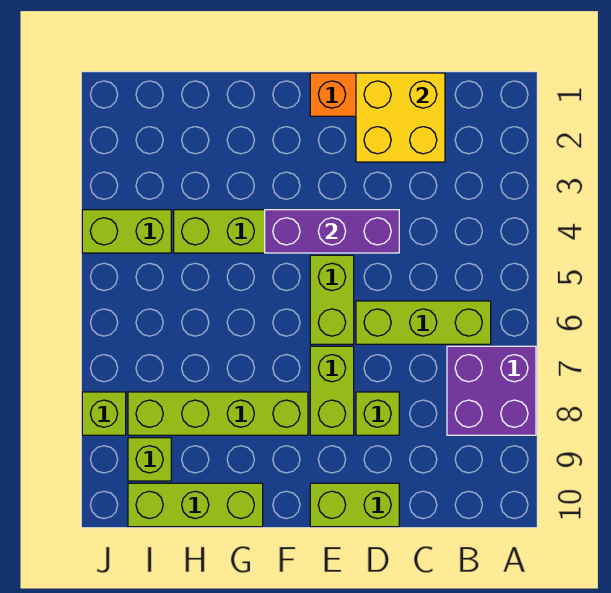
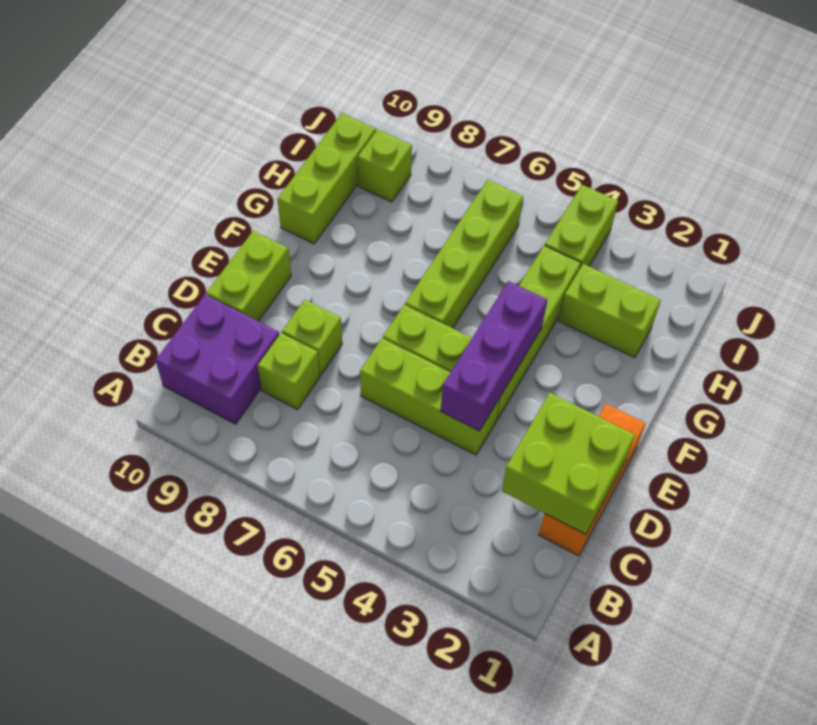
purple brick A7:B8 level 1 -> purple brick B9:C10 level 1
lime brick B6:D6 level 1 -> lime brick D4:D6 level 1
yellow brick C1:D2 level 2 -> lime brick C1:D2 level 2
lime brick E7:E8 level 1 -> lime brick H2:H3 level 1
lime brick F8:I8 level 1 -> lime brick F6:I6 level 1
lime brick J8 level 1 -> lime brick C8 level 1

